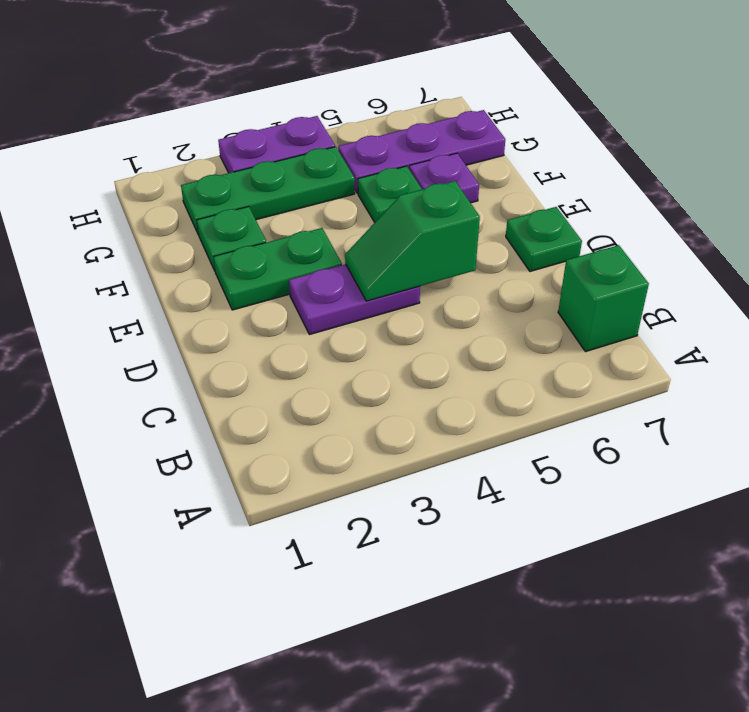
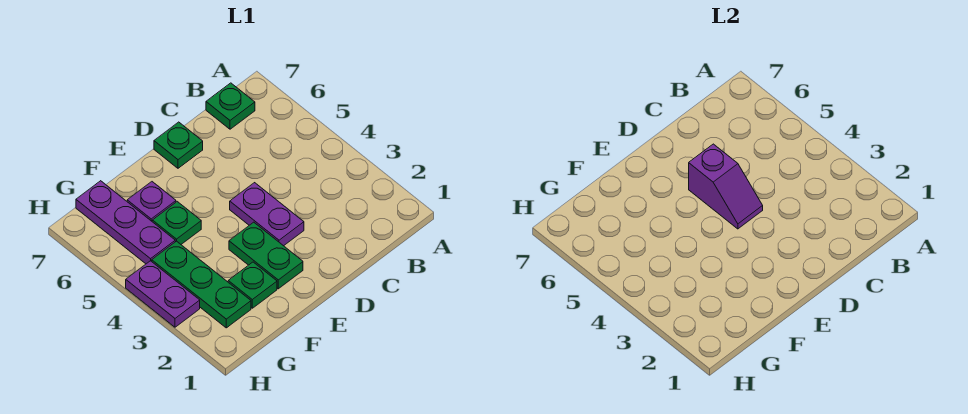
green brick B7 level 1 -> green plate B7 level 1
green slope D4:D5 level 2 top 5 -> purple slope D4:D5 level 2 top 5

